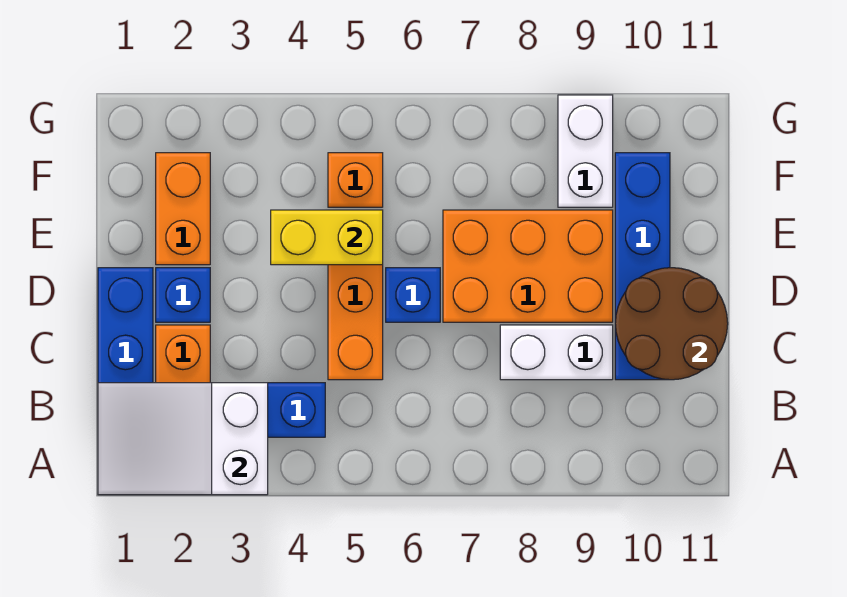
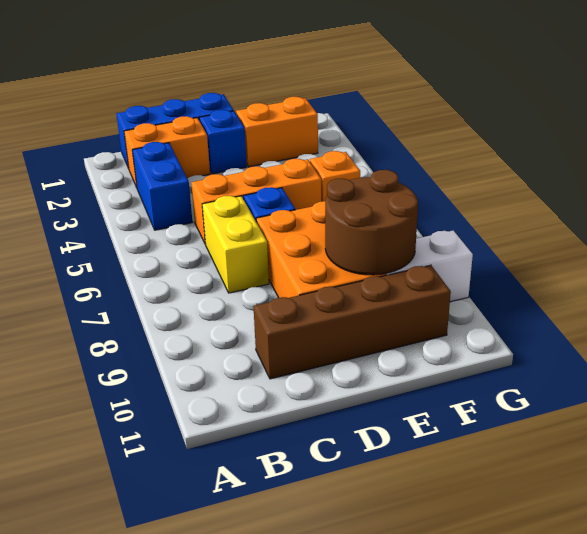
white slope A1:B3 level 2 top 3 -> none
white brick C8:C9 level 1 -> none
blue brick C10:F10 level 1 -> brown brick C10:F10 level 1
brown round brick C10:D11 level 2 -> brown round brick E8:F9 level 2
yellow brick E4:E5 level 2 -> yellow brick C6:C7 level 1

